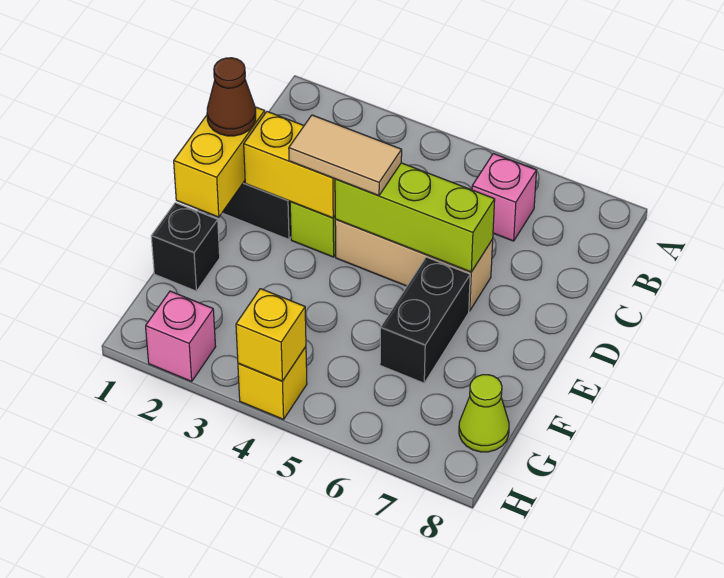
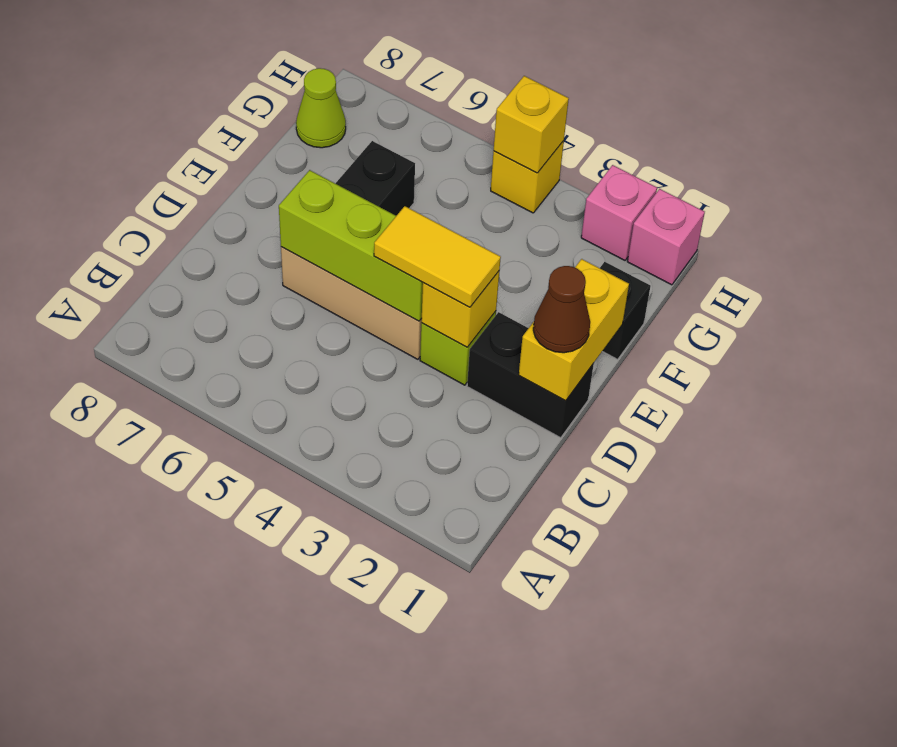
pink brick B6 level 1 -> pink brick H1 level 1
yellow brick D2:D3 level 2 -> yellow brick D3 level 2
tan tile D3:D4 level 3 -> yellow tile D3:D4 level 3

